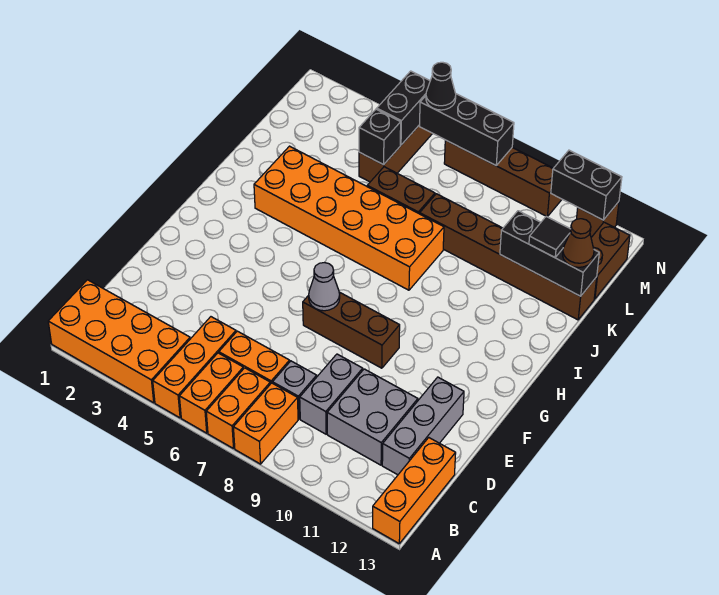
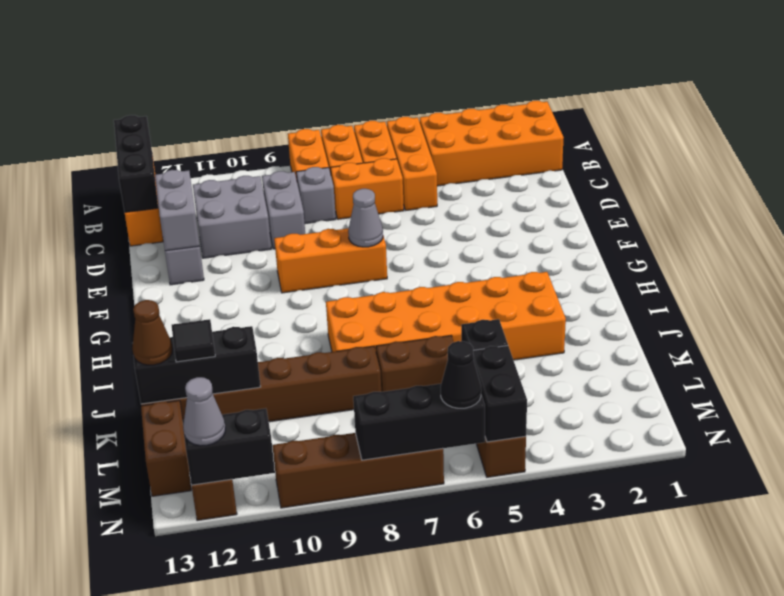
none -> black brick A13:C13 level 2
none -> grey brick D12:E12 level 2
brown brick F7:F9 level 1 -> orange brick F7:F9 level 1
none -> grey cone N12 level 3

